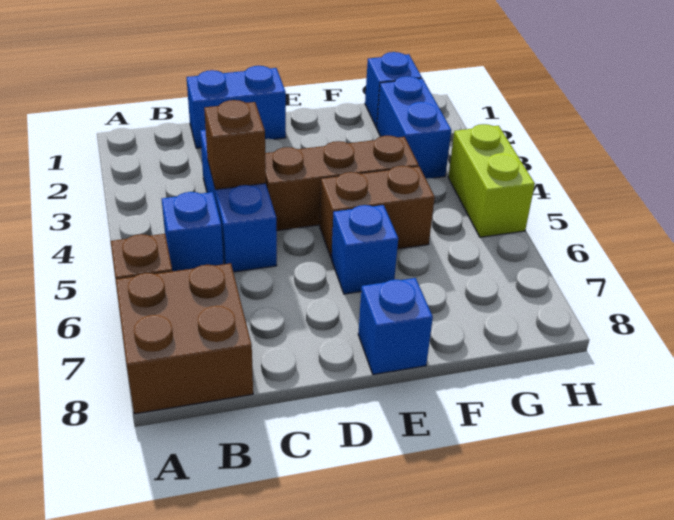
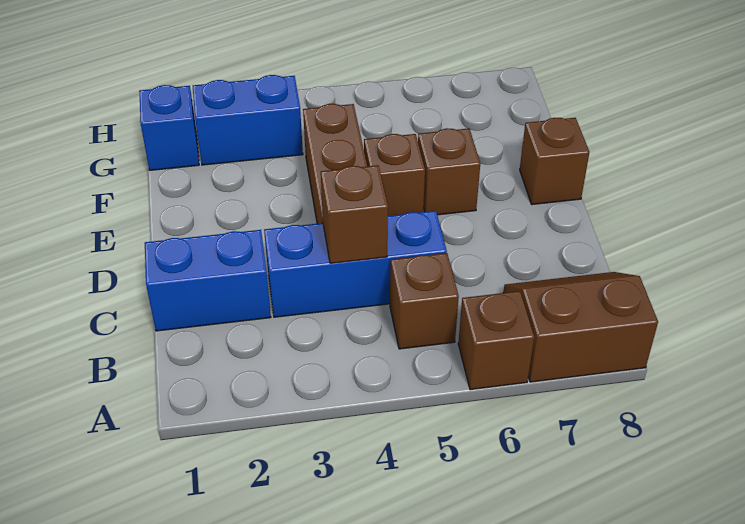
brown brick A7:B8 level 1 -> brown slope A7:B8 level 1 top A
blue brick B5 level 1 -> brown brick B5 level 1
blue brick C1:D1 level 1 -> blue brick C1:C2 level 1
brown brick E5:F5 level 1 -> brown brick E5 level 1
blue brick E6 level 1 -> brown brick E6 level 1
blue brick E8 level 1 -> brown brick E8 level 1
lime brick H4:H5 level 1 -> none

